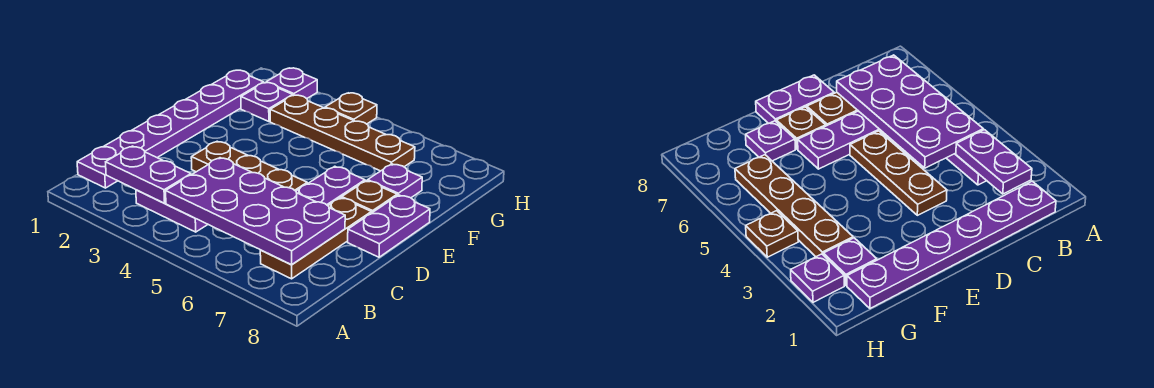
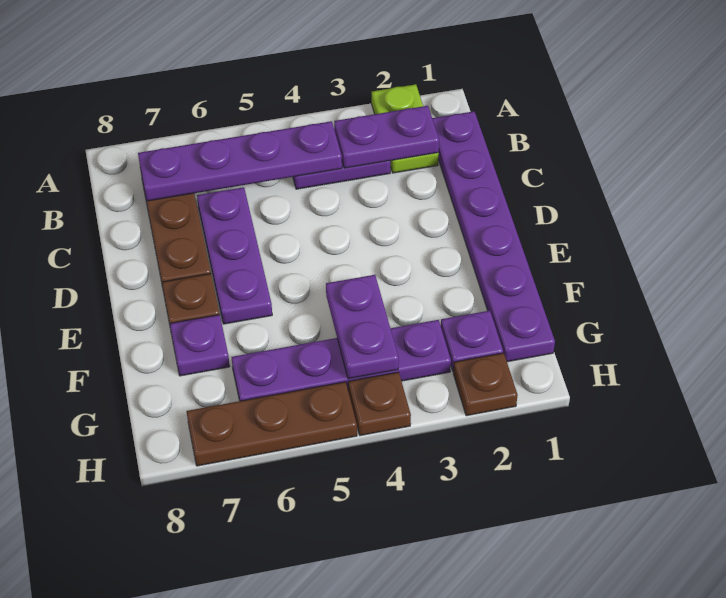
none -> lime plate A2:B2 level 1
purple plate B4:C7 level 2 -> purple plate B4:B7 level 2
brown plate D3:D5 level 1 -> brown plate H5:H7 level 1
purple plate D8:E8 level 1 -> purple plate F4:G4 level 2
brown plate G3:G6 level 1 -> purple plate G3:G6 level 1
purple plate H2 level 1 -> brown plate H2 level 1

